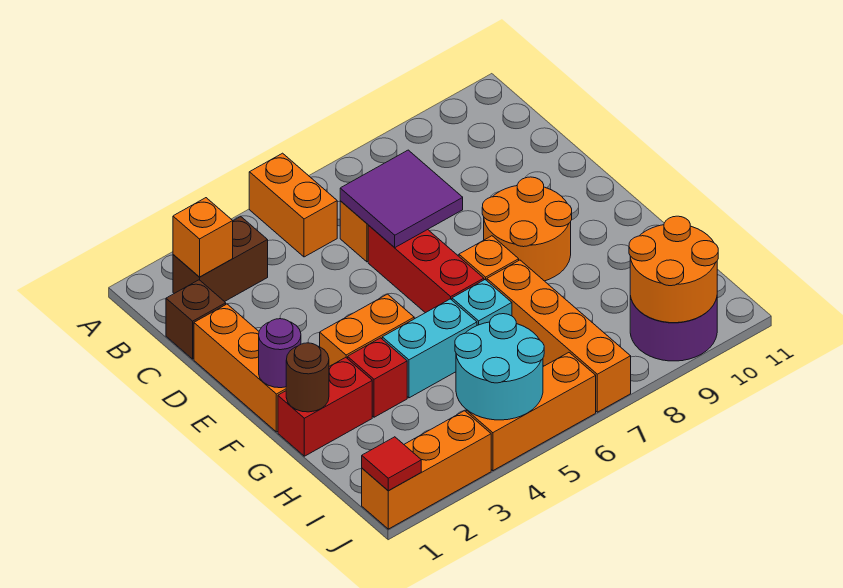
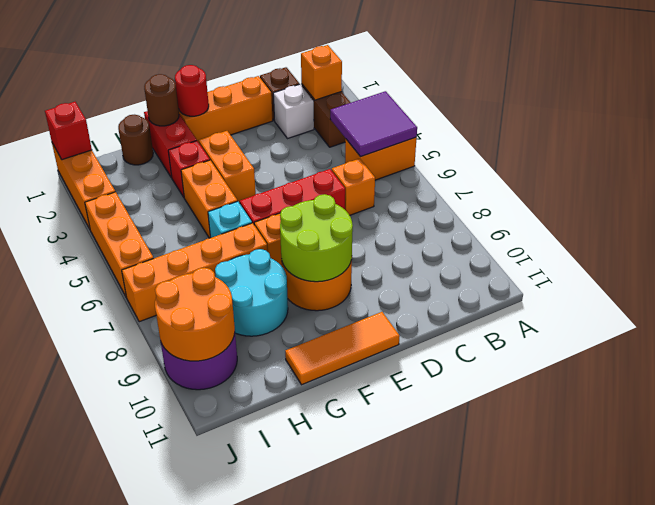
none -> white brick C2 level 1
purple tile C6:D7 level 2 -> purple tile A4:B5 level 2
none -> lime round brick E8:F9 level 2
none -> orange tile E11:G11 level 1
purple round brick F1 level 2 -> red round brick F1 level 2
cyan brick G4:G5 level 1 -> orange brick G4:G5 level 1
none -> brown round brick H1 level 1
cyan round brick I4:J5 level 2 -> cyan round brick G8:H9 level 1
red tile J1 level 2 -> red brick J1 level 2

